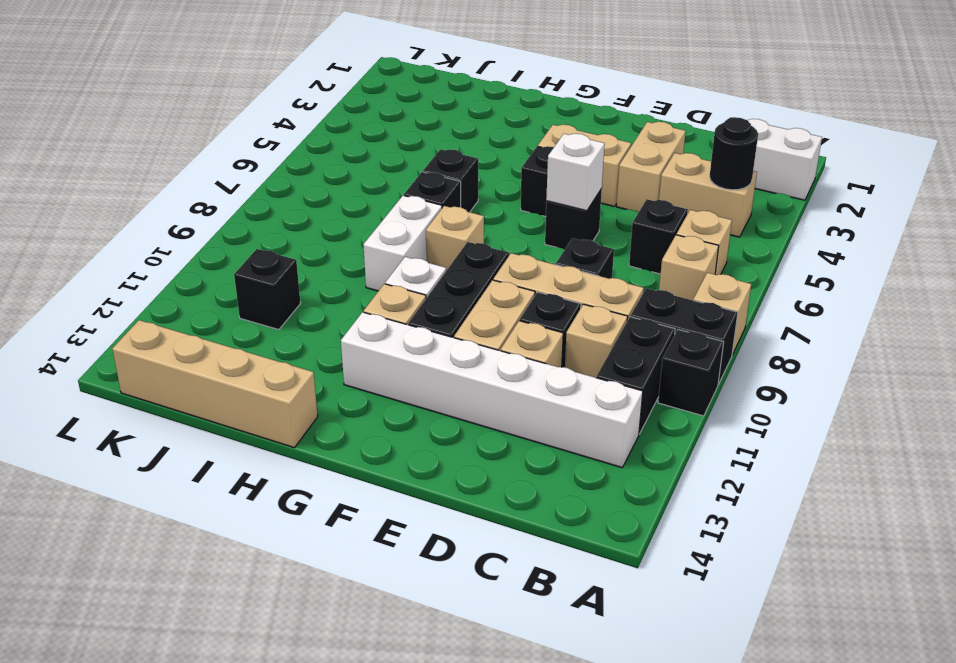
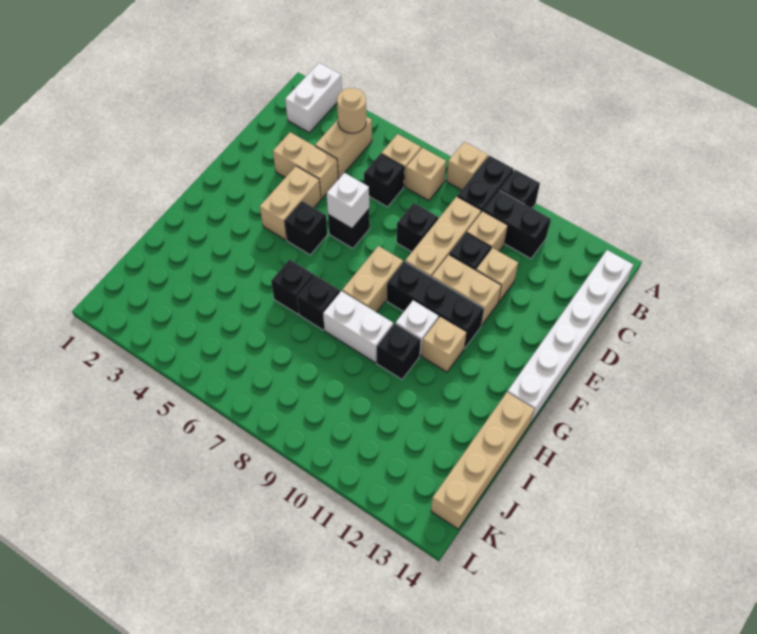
black round brick B4 level 2 -> tan round brick B4 level 2
white brick B12:G12 level 1 -> white brick B14:G14 level 1
tan brick G8 level 1 -> tan brick F8:G8 level 1
black brick J11 level 1 -> black brick H10 level 1

